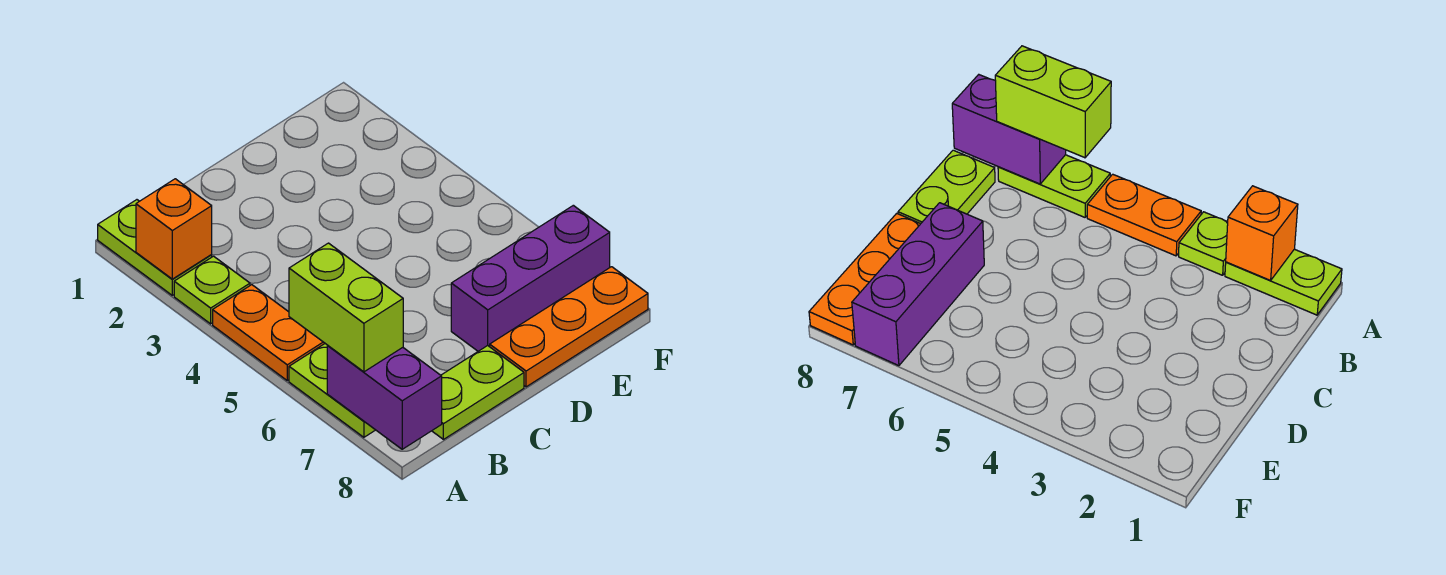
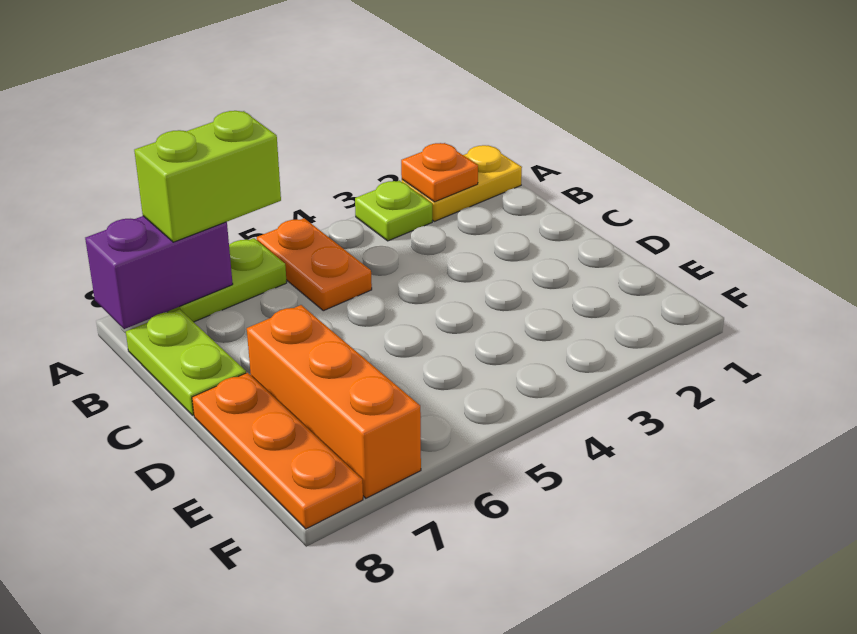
lime plate A1:A2 level 1 -> yellow plate A1:A2 level 1
orange brick A2 level 2 -> orange plate A2 level 2
orange plate A4:A5 level 1 -> orange plate A5:B5 level 1
purple brick D7:F7 level 1 -> orange brick D7:F7 level 1

